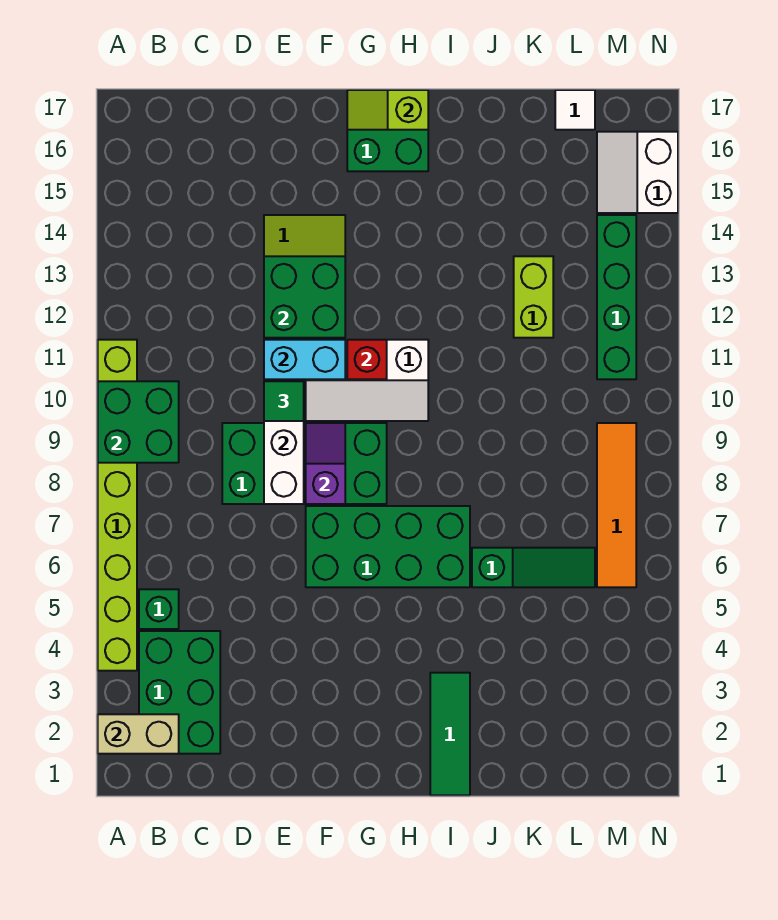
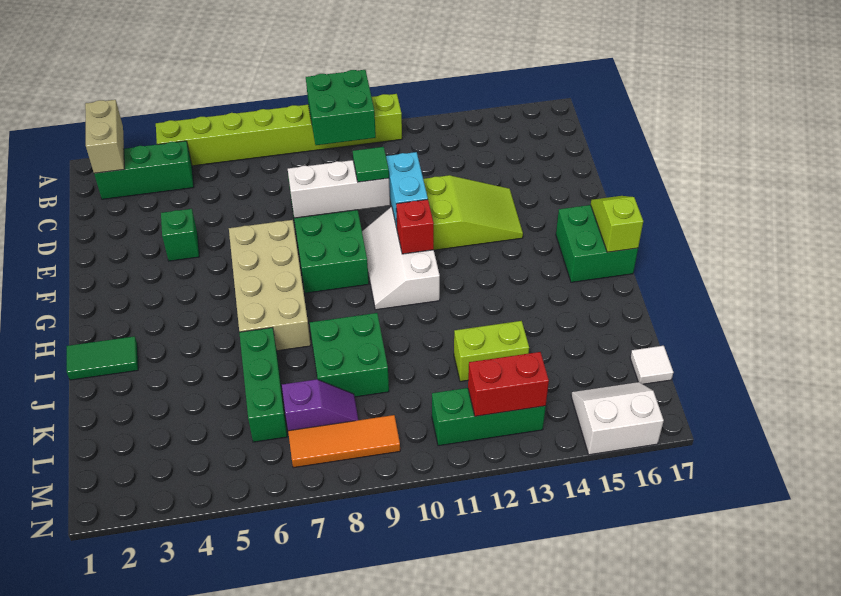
green brick B2:C4 level 1 -> green brick B2:B4 level 1
green brick B5 level 1 -> green brick E4 level 1
green brick E12:F13 level 2 -> green brick J8:K9 level 1
green brick F6:I7 level 1 -> tan brick F6:I7 level 1
purple slope F8:F9 level 2 top 8 -> purple slope L7:L8 level 1 top 7
green tile I1:I3 level 1 -> green tile I1:I2 level 1
green slope J6:L6 level 1 top J -> green brick J6:L6 level 1
orange tile M6:M9 level 1 -> orange tile M7:M9 level 1
green brick M11:M14 level 1 -> green brick M11:M13 level 1
none -> red brick M12:M13 level 2

